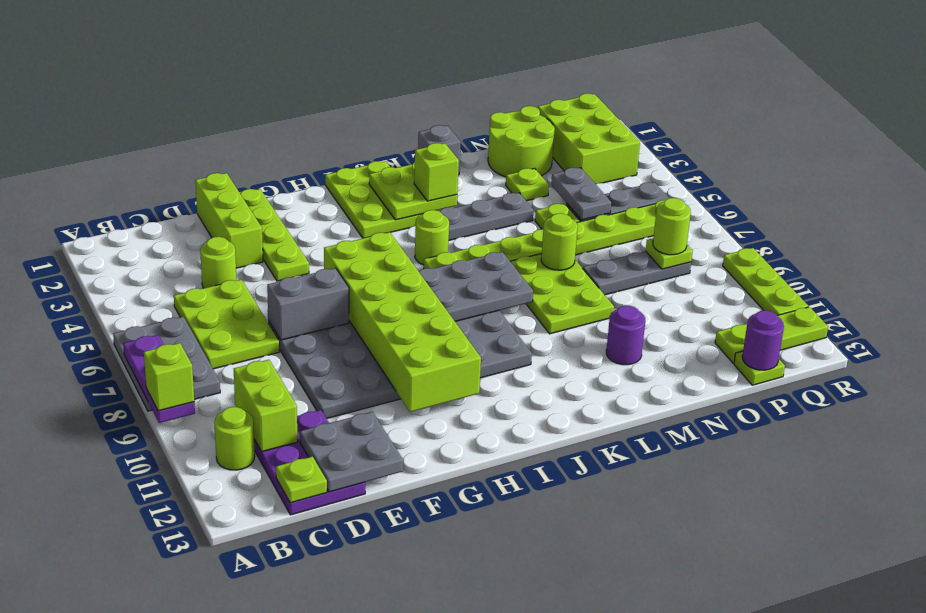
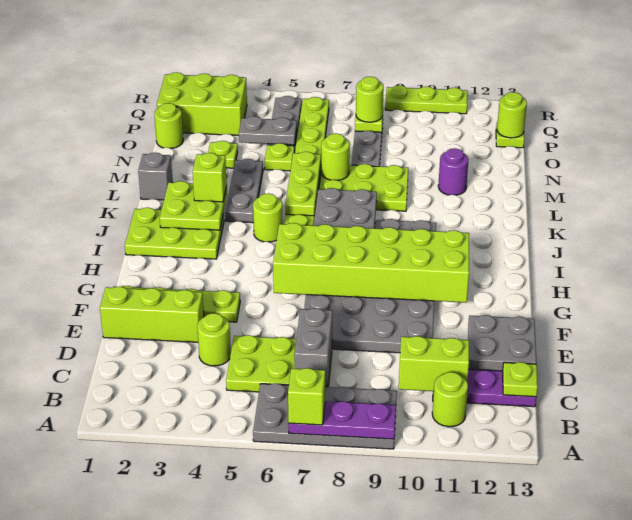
grey plate A6:B8 level 1 -> grey plate A6:B9 level 1
lime brick A9 level 3 -> lime brick A7 level 3
grey brick E7:F7 level 2 -> grey brick C7:D7 level 2
lime round brick N1:O2 level 1 -> lime round brick O1 level 1
lime plate P12:R12 level 1 -> lime plate K6:M6 level 2
purple round brick P13 level 2 -> lime round brick P13 level 2

